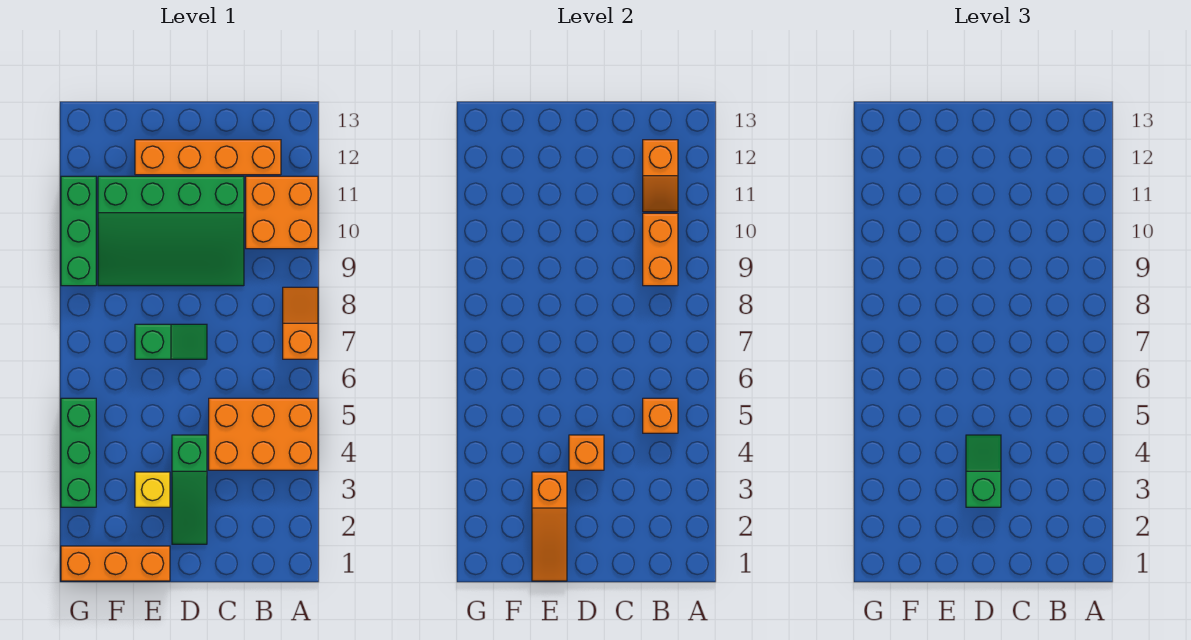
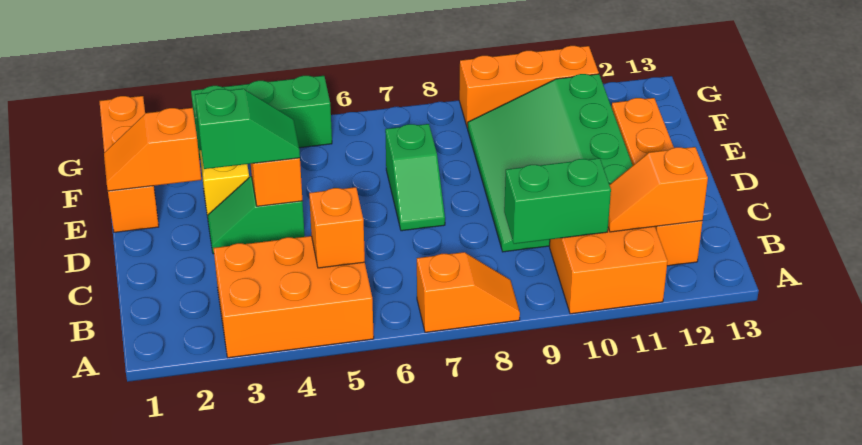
orange brick A4:C5 level 1 -> orange brick A3:B5 level 1
orange brick B9:B10 level 2 -> green brick B9:B10 level 2
green slope D2:D4 level 1 top 4 -> green slope D3:D4 level 1 top 4
orange slope E1:E3 level 2 top 3 -> orange slope E1:E2 level 2 top 2
green brick G9:G11 level 1 -> orange brick G9:G11 level 1

